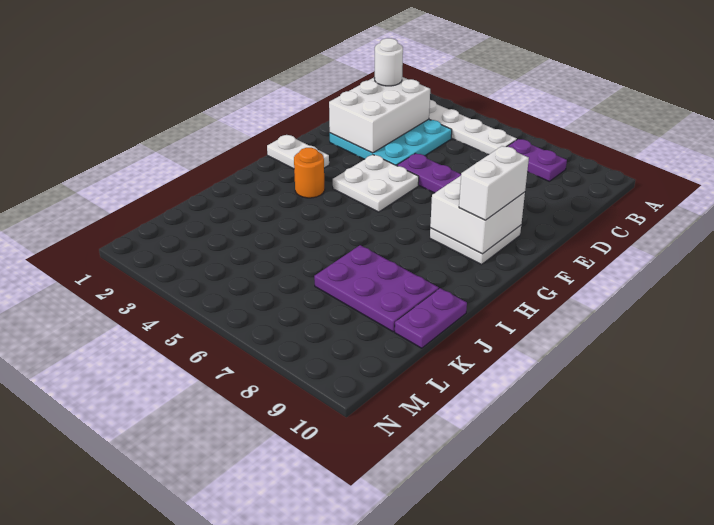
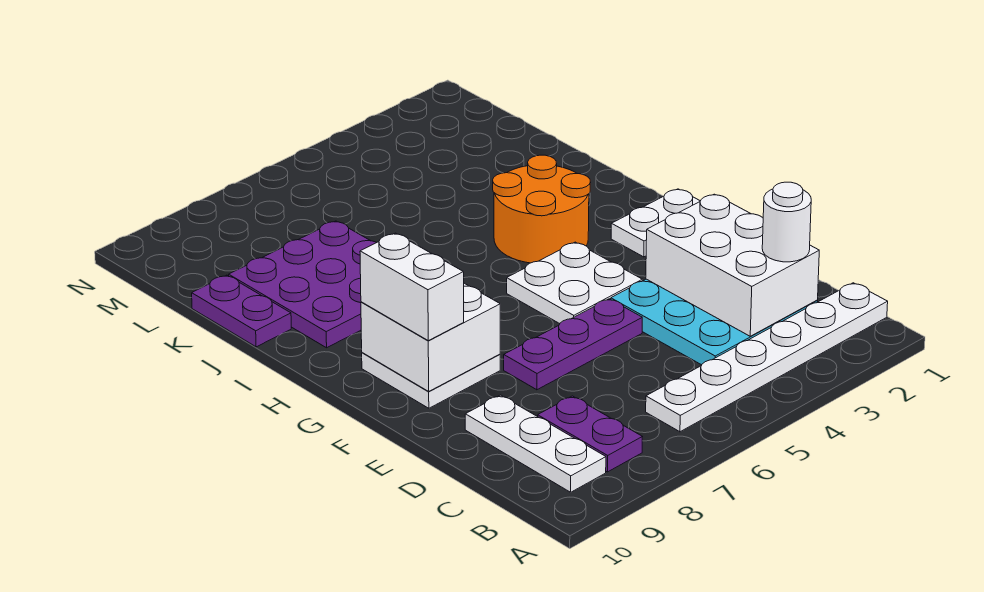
purple plate B7:B8 level 1 -> purple plate B8:C8 level 1
none -> white plate B9:D9 level 1
orange round brick H3 level 1 -> orange round brick H3:I4 level 1
purple plate J7:K9 level 1 -> purple plate I7:K9 level 1

